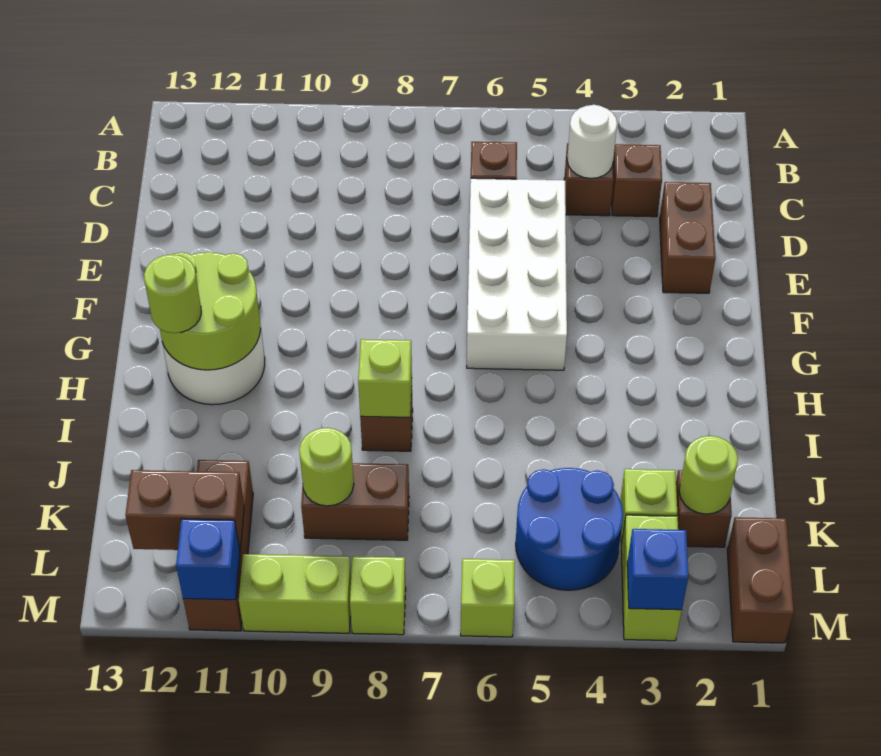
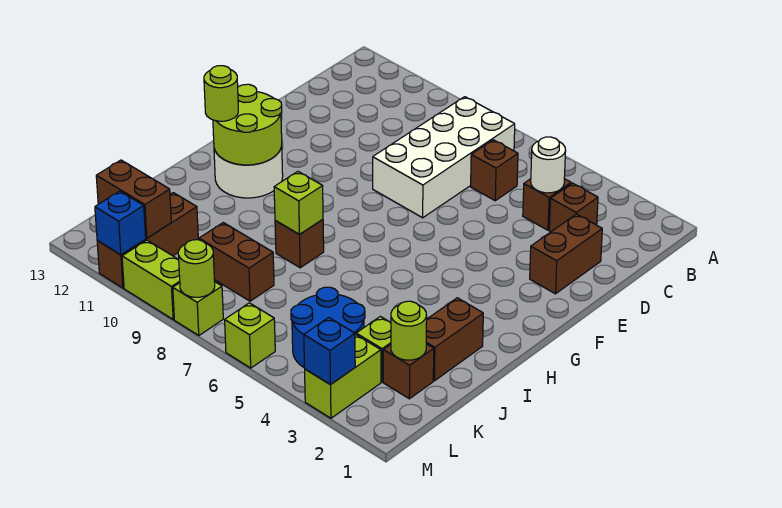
white brick D5:G6 level 1 -> white brick B7:E8 level 1
lime round brick K9 level 2 -> lime round brick M8 level 2
brown brick L1:M1 level 1 -> brown brick I2:J2 level 1

